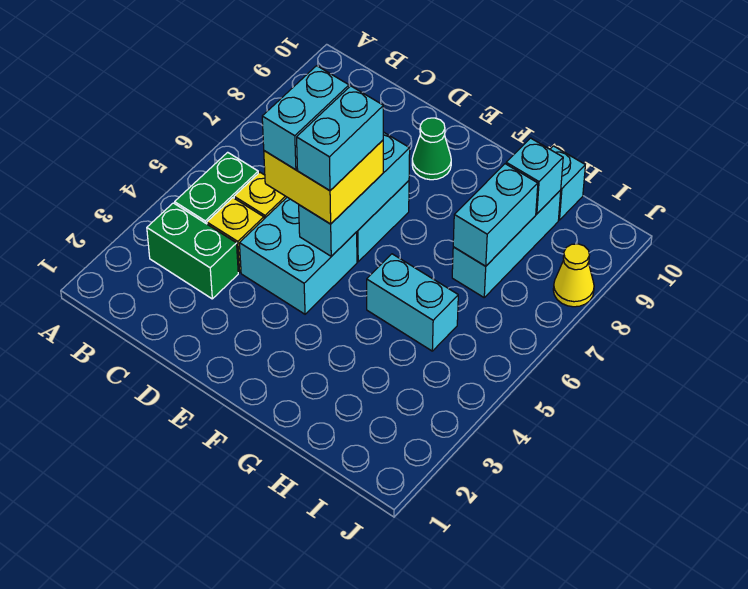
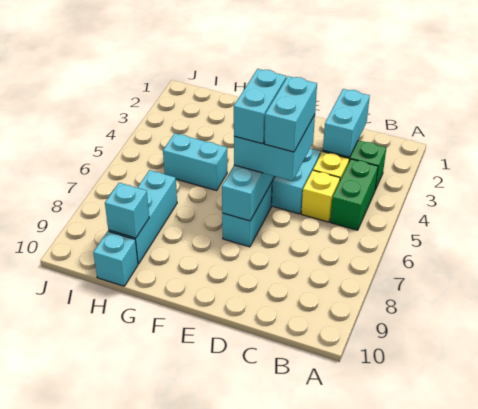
yellow brick D5:E6 level 3 -> cyan brick D5:E6 level 3
green cone E9 level 1 -> none
cyan brick H7:H8 level 2 -> cyan brick C2:C3 level 2
yellow cone J8 level 1 -> none

